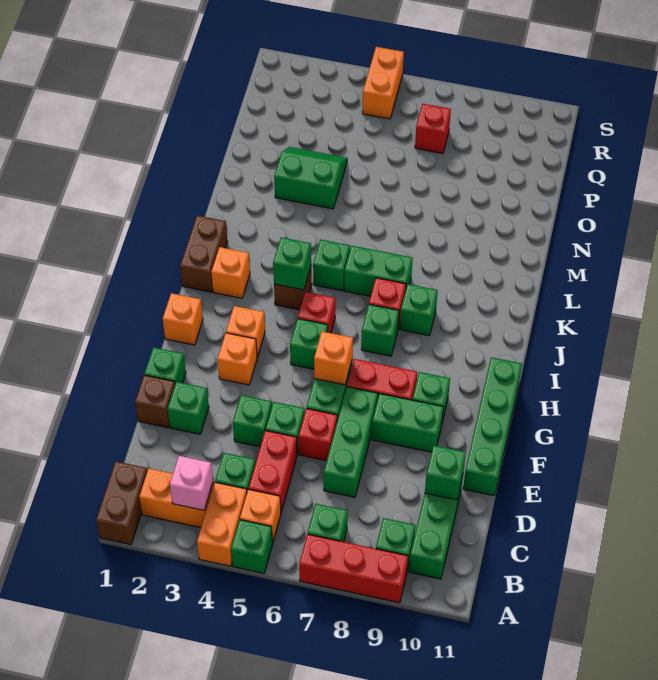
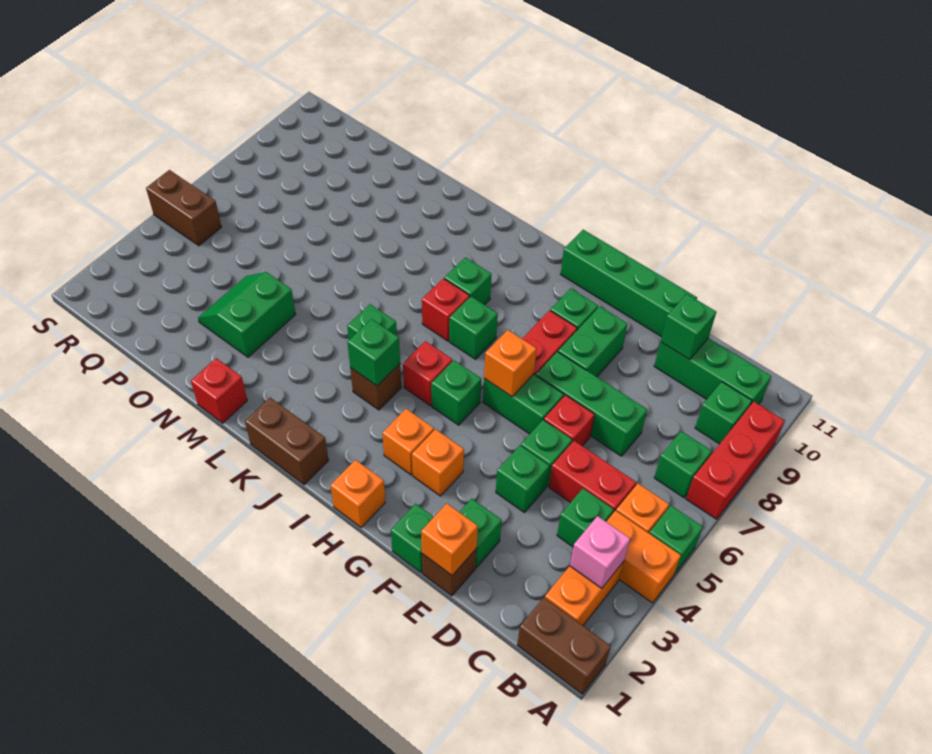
orange brick J2 level 1 -> orange brick E1 level 2
green brick K6:K7 level 1 -> none
red brick Q7 level 1 -> red brick M1 level 1
orange brick R5:S5 level 1 -> brown brick R5:S5 level 1

